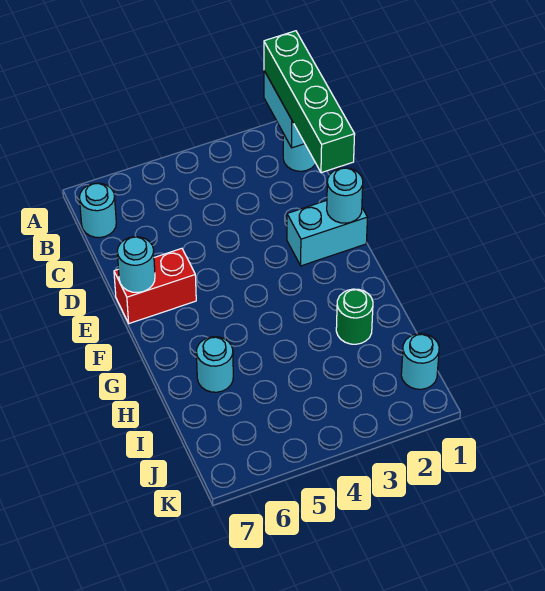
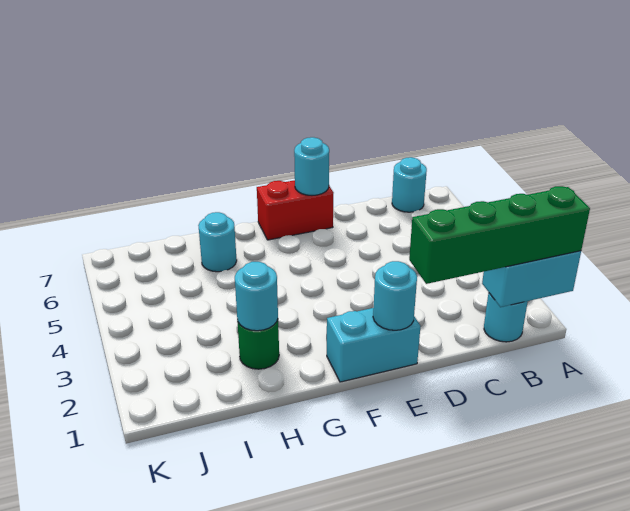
cyan brick E1:E2 level 1 -> cyan brick E1:F1 level 1
red brick E6:E7 level 1 -> red brick E7:F7 level 1
cyan round brick J1 level 1 -> cyan round brick H2 level 2

